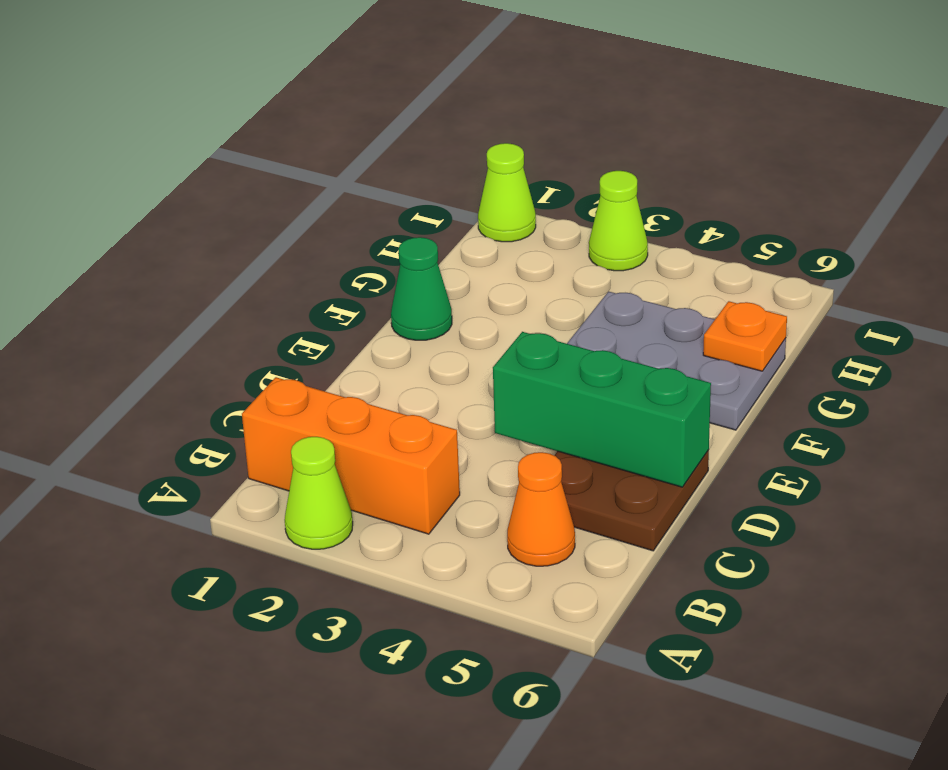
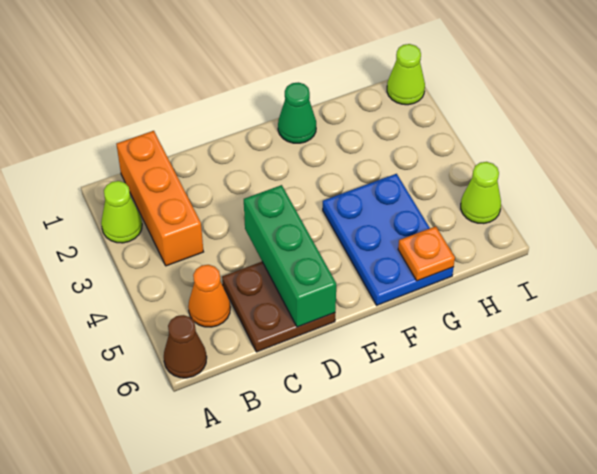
none -> brown cone A6 level 1
grey plate F4:G6 level 1 -> blue plate F4:G6 level 1
lime cone I3 level 1 -> lime cone I5 level 1

